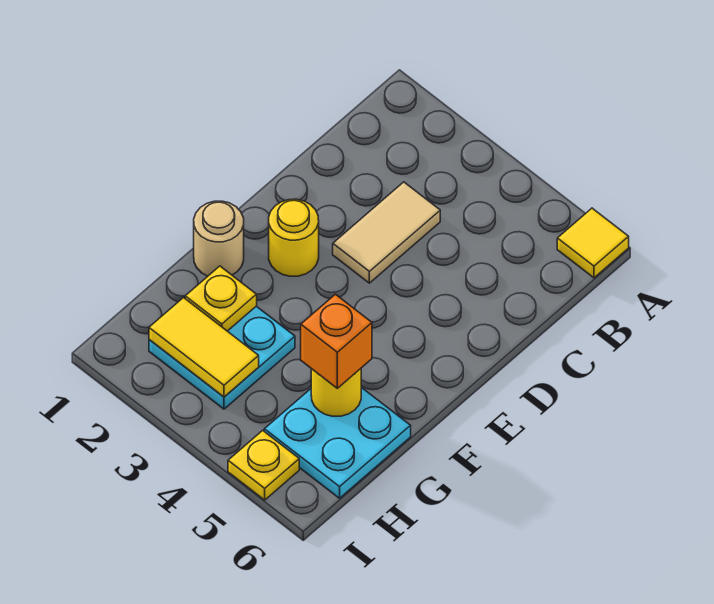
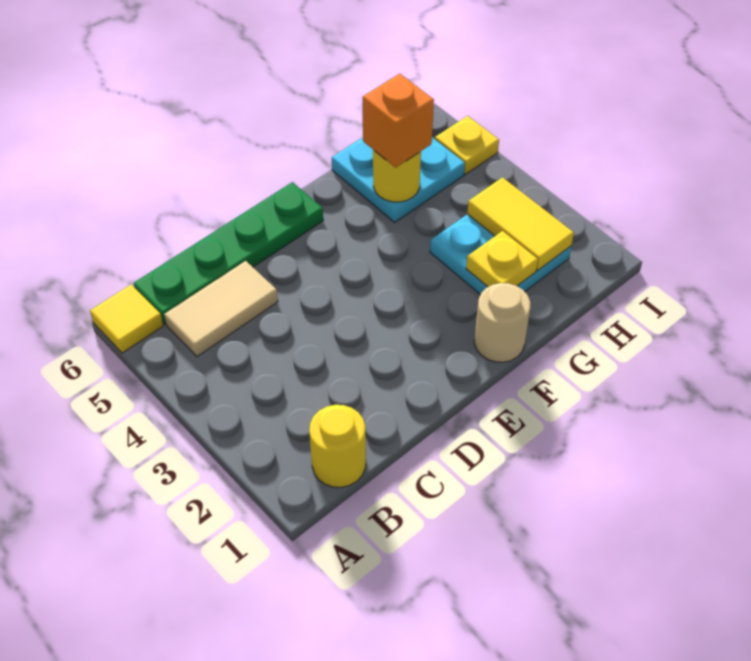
none -> green plate B6:E6 level 1
tan tile C3:D3 level 1 -> tan tile B5:C5 level 1
yellow round brick E2 level 1 -> yellow round brick B1 level 1

